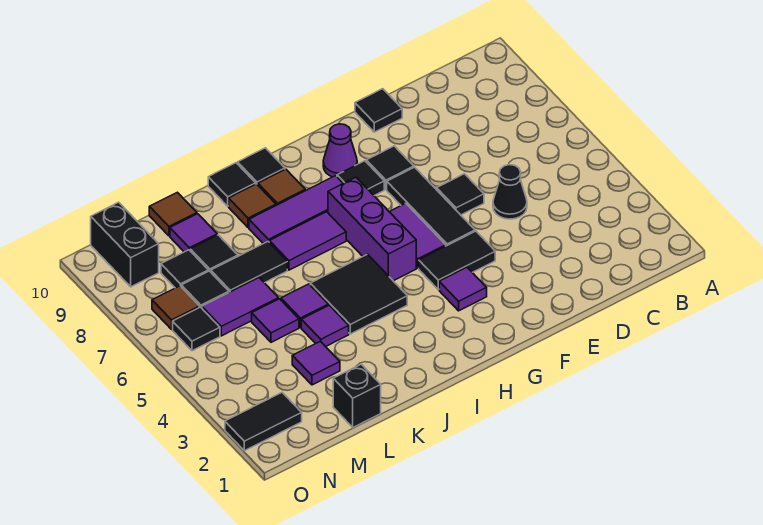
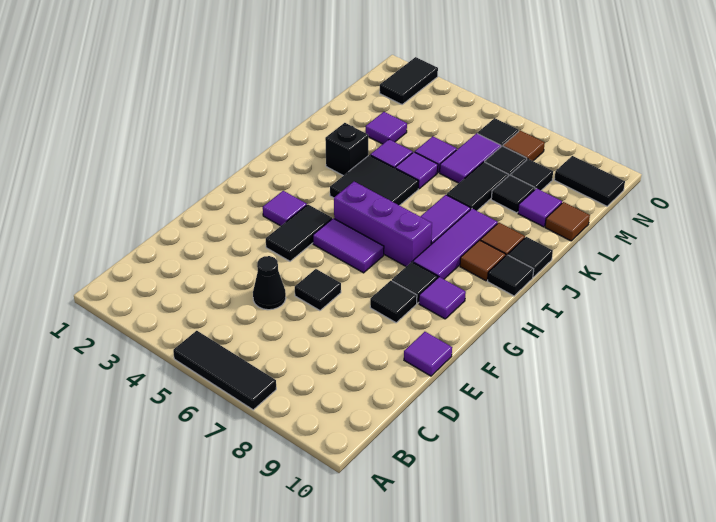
black tile E10 level 1 -> purple tile E10 level 1
black tile F5:F7 level 1 -> black tile A5:A7 level 1
purple cone G9 level 1 -> purple tile G9 level 1
black brick L1 level 1 -> black brick J3 level 1
black brick N9:N10 level 1 -> black tile N9:N10 level 1

